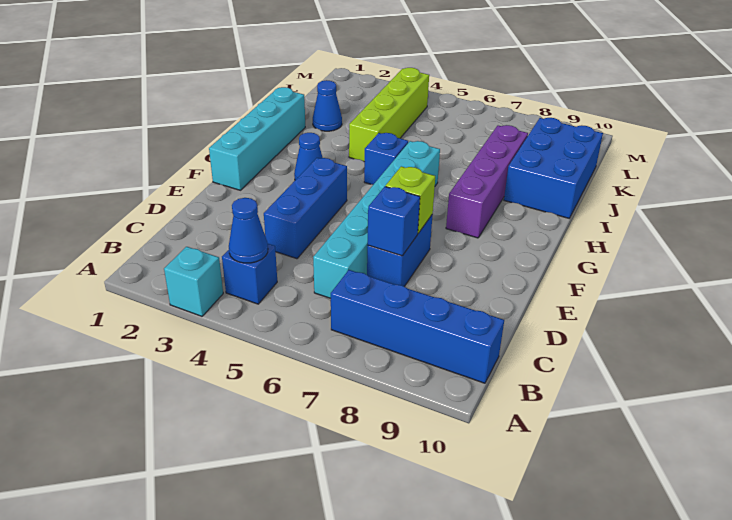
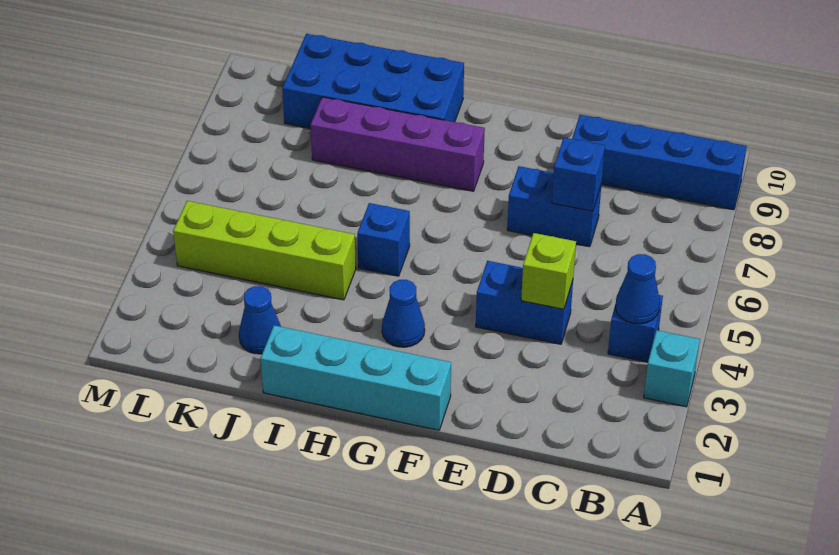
blue brick B7:B10 level 1 -> blue brick A9:D9 level 1
cyan brick C6:H6 level 1 -> none
blue brick D4:F4 level 1 -> blue brick D4:E4 level 1
lime brick E7 level 2 -> lime brick D4 level 2
blue brick I9:K10 level 1 -> blue brick H9:K10 level 1

